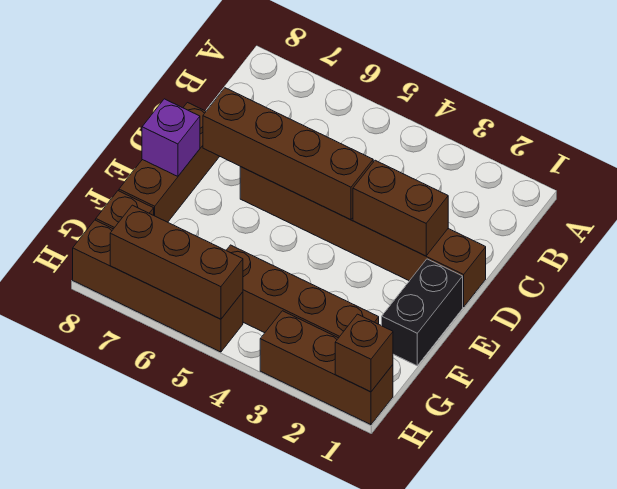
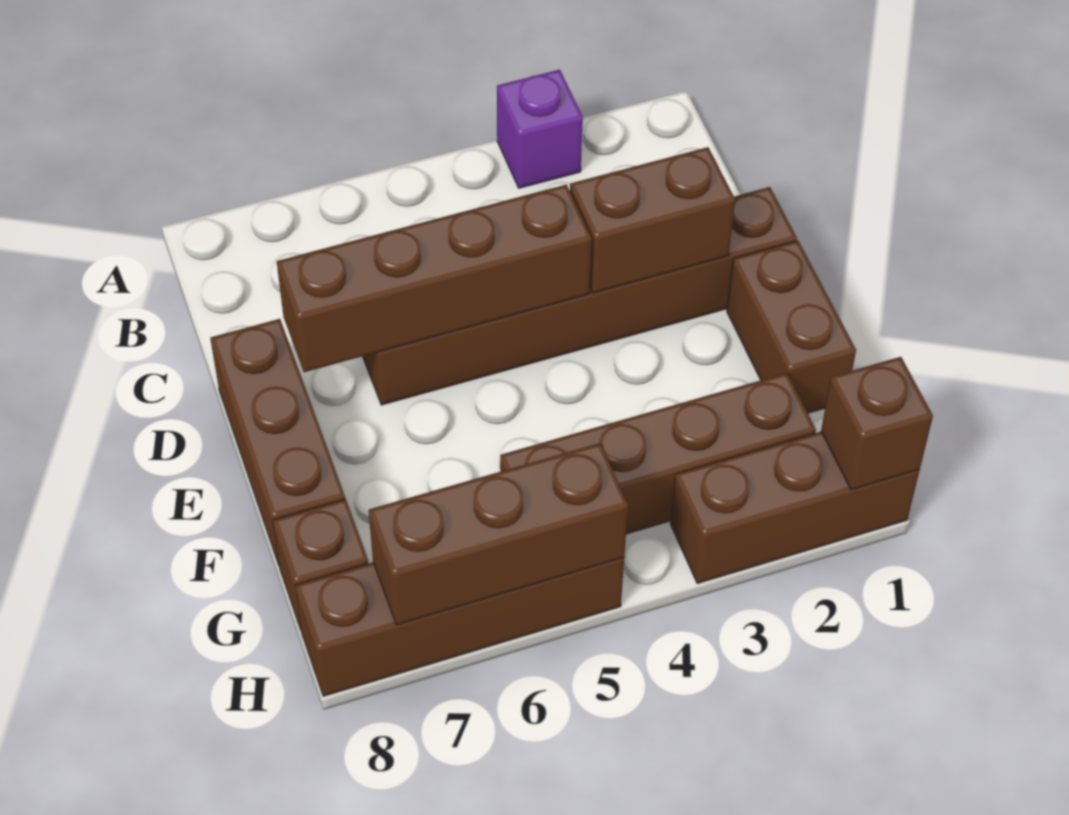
black brick E1:F1 level 1 -> brown brick E1:F1 level 1
purple brick E8 level 2 -> purple brick A3 level 1

